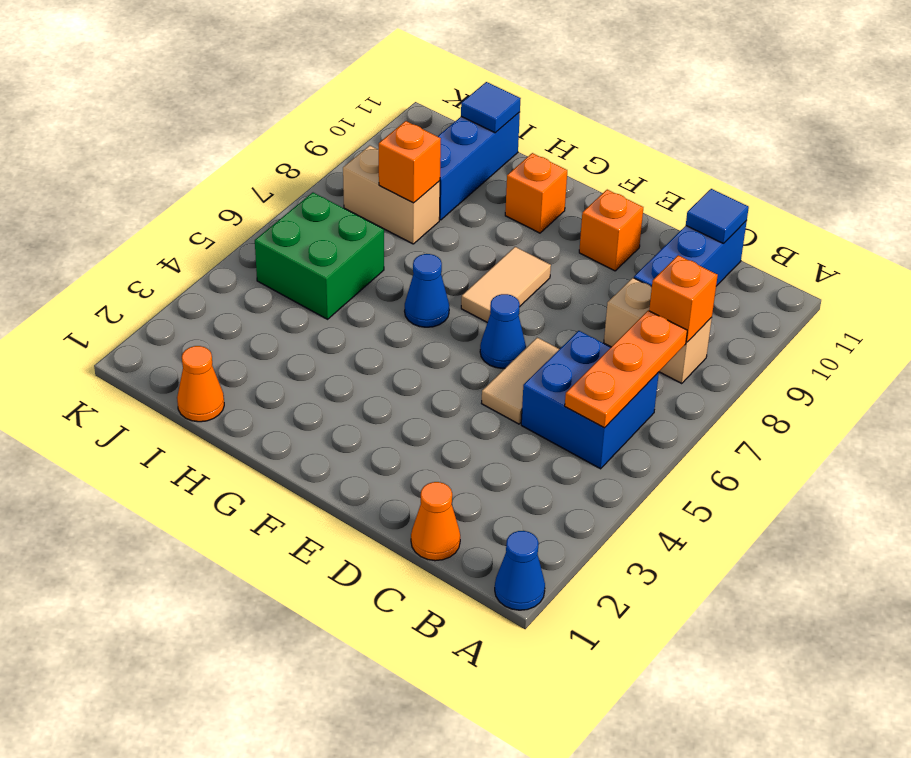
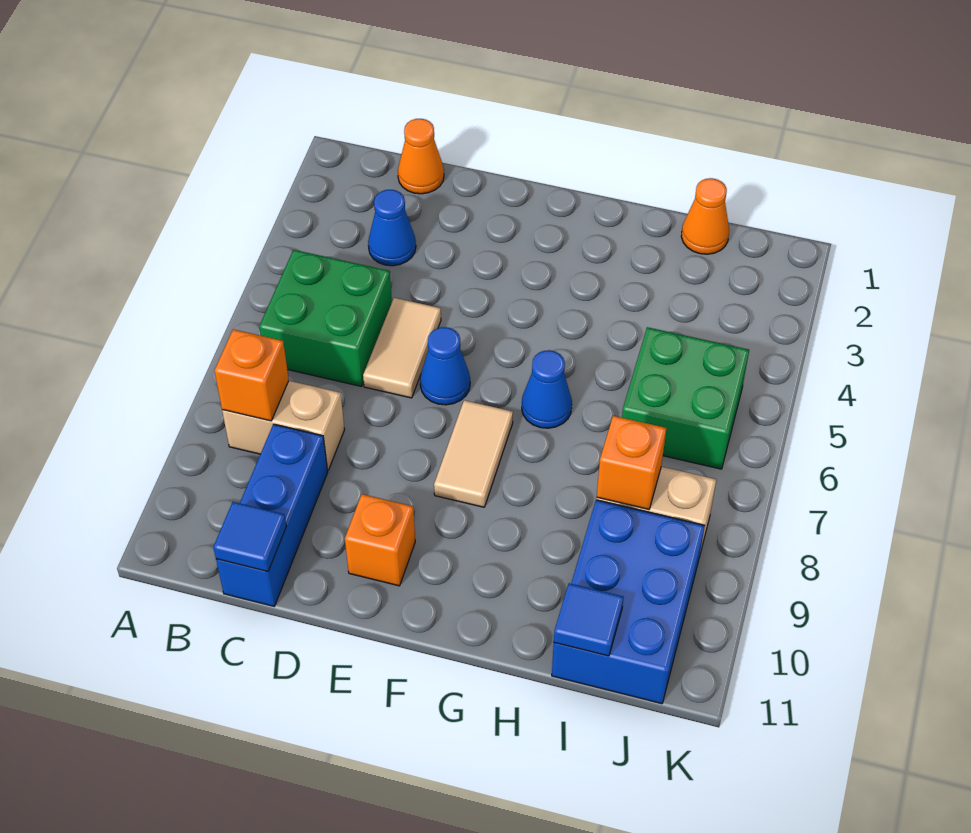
blue cone A1 level 1 -> blue cone C3 level 1
blue brick B5:C6 level 1 -> green brick B5:C6 level 1
orange plate B5:B7 level 2 -> none
orange brick G10 level 1 -> none
blue brick I9:I11 level 1 -> blue brick I9:J11 level 1

